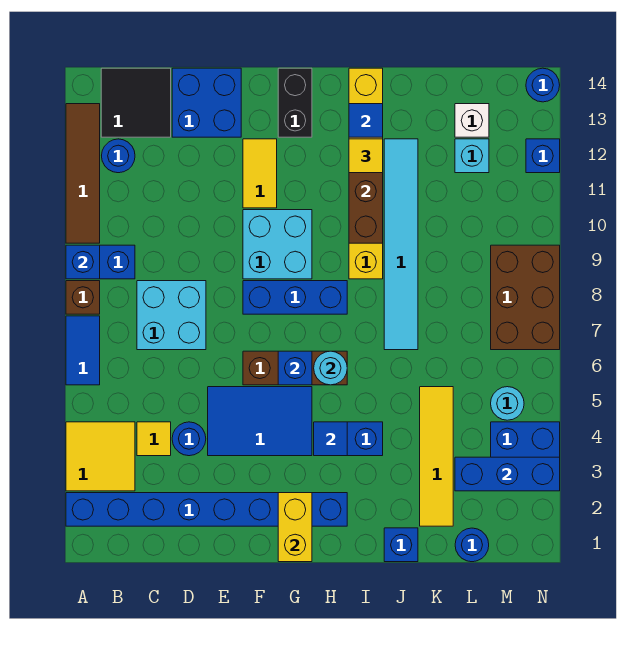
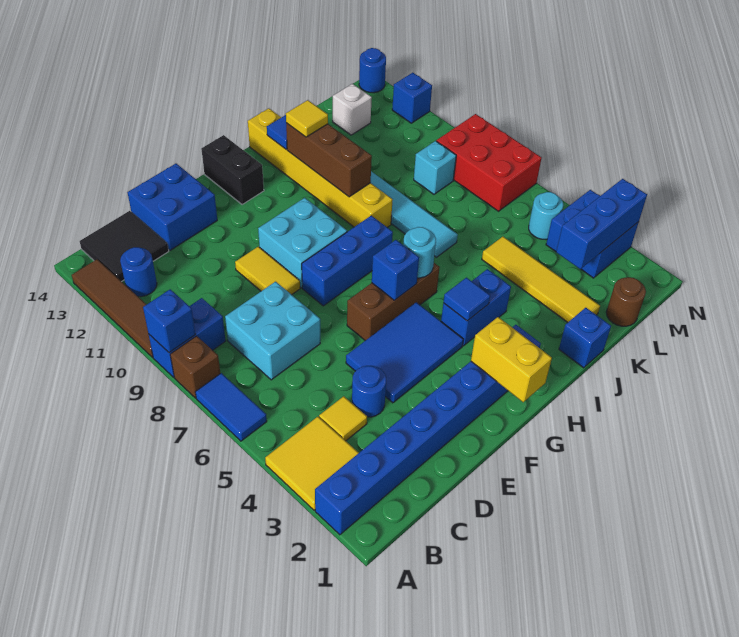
yellow tile F11:F12 level 1 -> yellow tile E9:E10 level 1
blue round brick L1 level 1 -> brown round brick L1 level 1
cyan brick L12 level 1 -> cyan brick L9 level 1
brown brick M7:N9 level 1 -> red brick M7:N9 level 1

